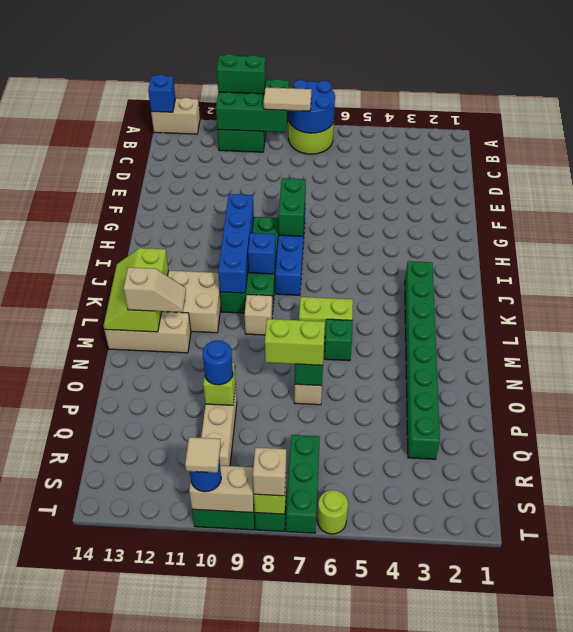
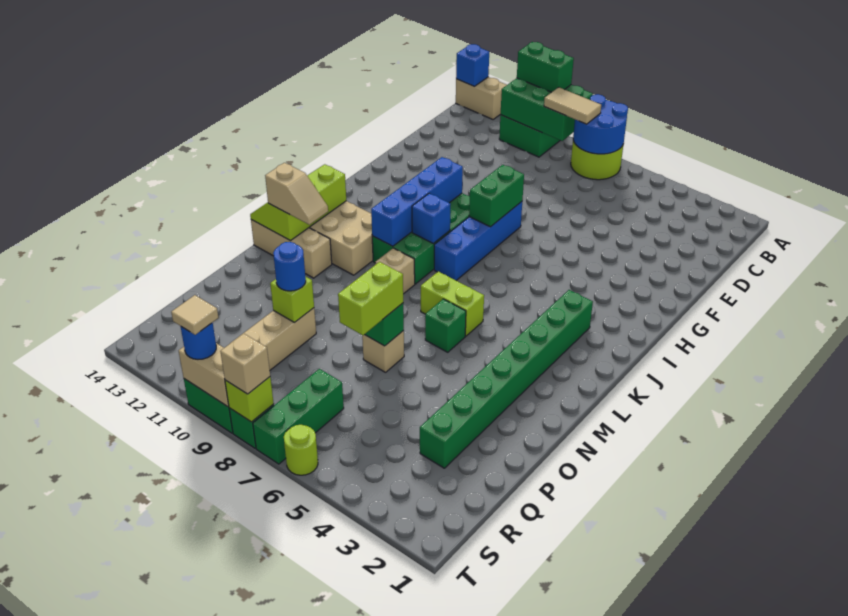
lime brick O7:O8 level 3 -> lime brick O7:P7 level 3

